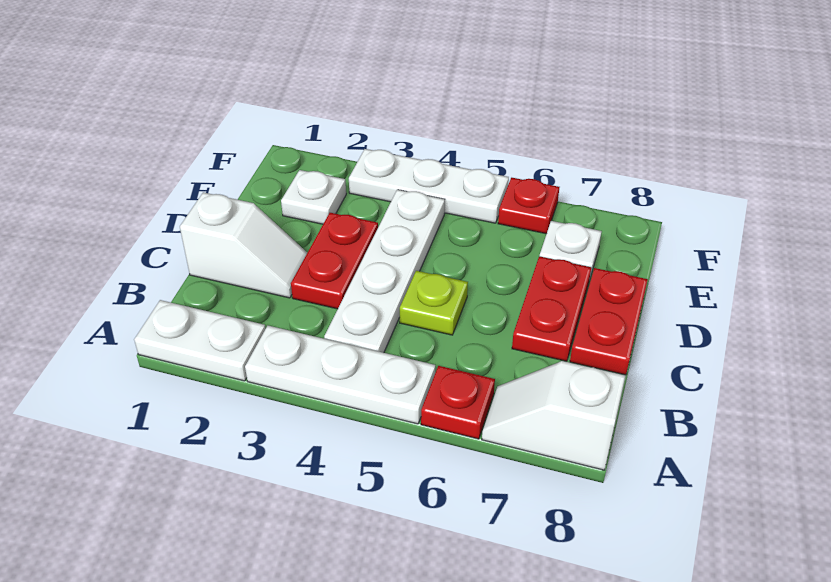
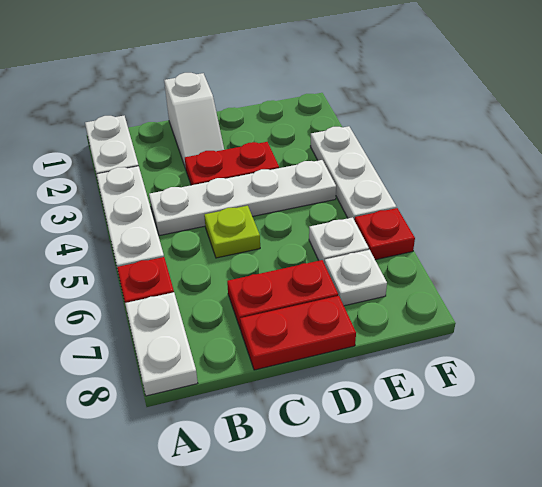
white slope A7:A8 level 1 top 8 -> white plate A7:A8 level 1
white plate E2 level 1 -> white plate E6 level 1

